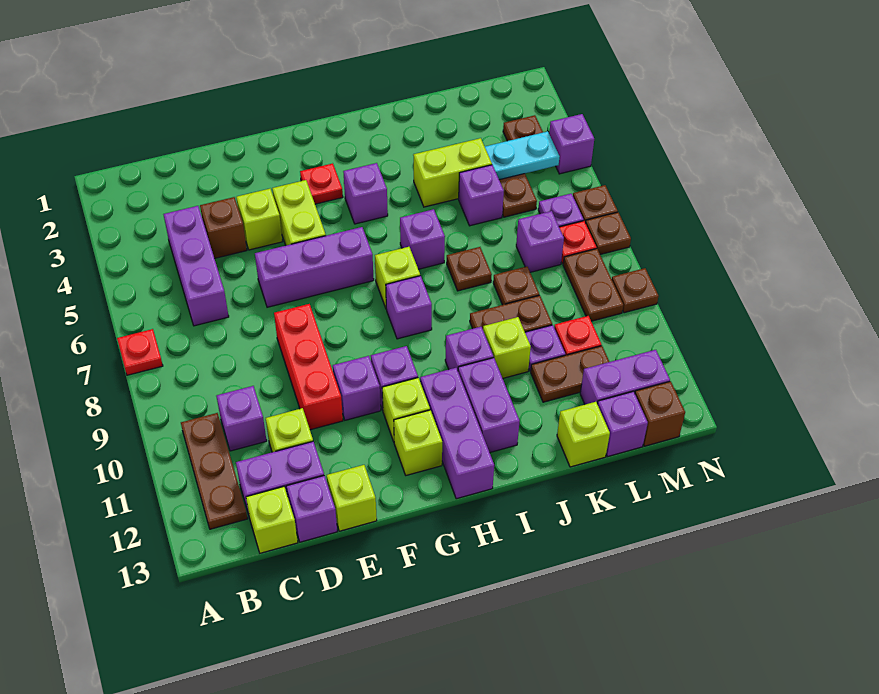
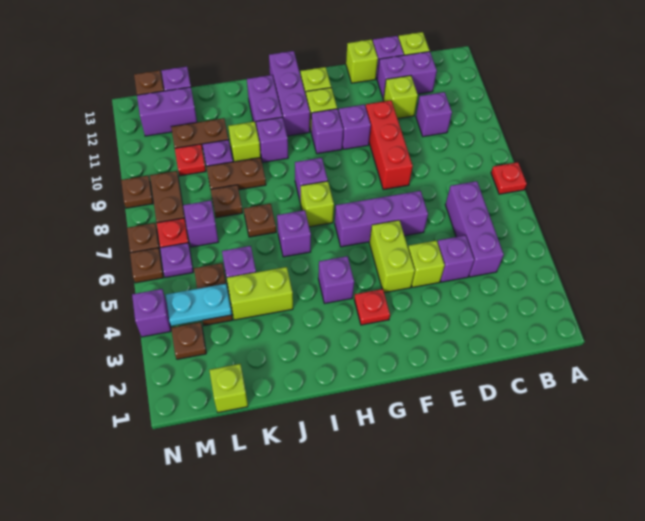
brown plate B10:B12 level 1 -> none
brown brick D4 level 1 -> purple brick D4 level 1
lime brick K13 level 1 -> lime brick L1 level 1

